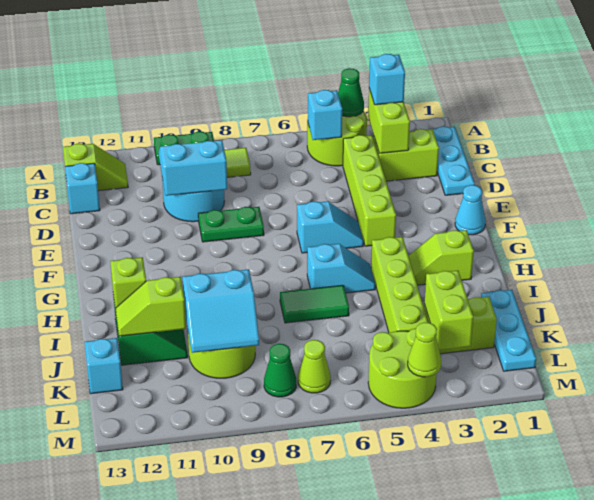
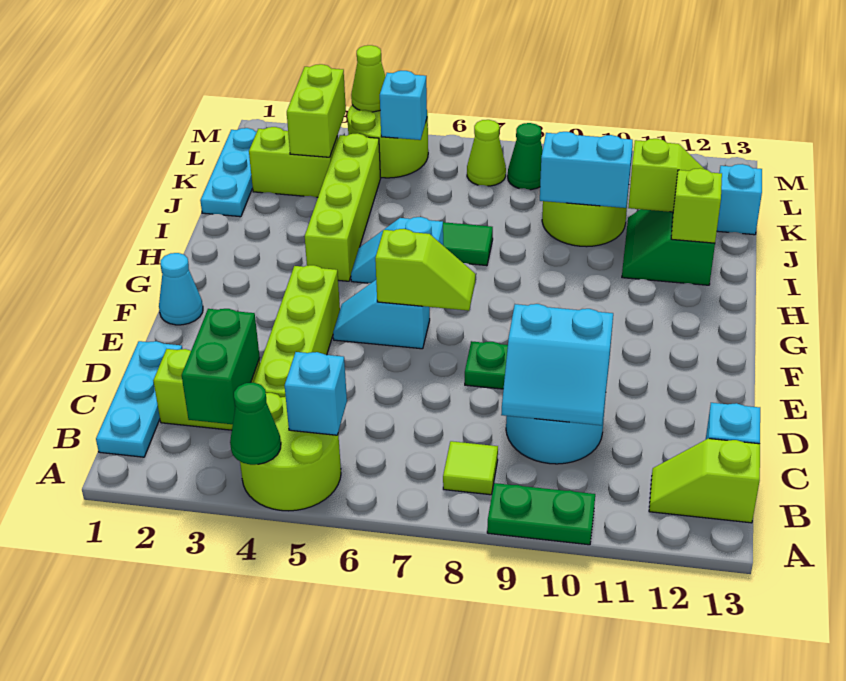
lime brick B3:C3 level 2 -> green brick B3:C3 level 2
cyan brick B3 level 3 -> cyan brick L5 level 2
lime slope H2:H3 level 1 top 2 -> lime slope F6:F7 level 2 top 6

